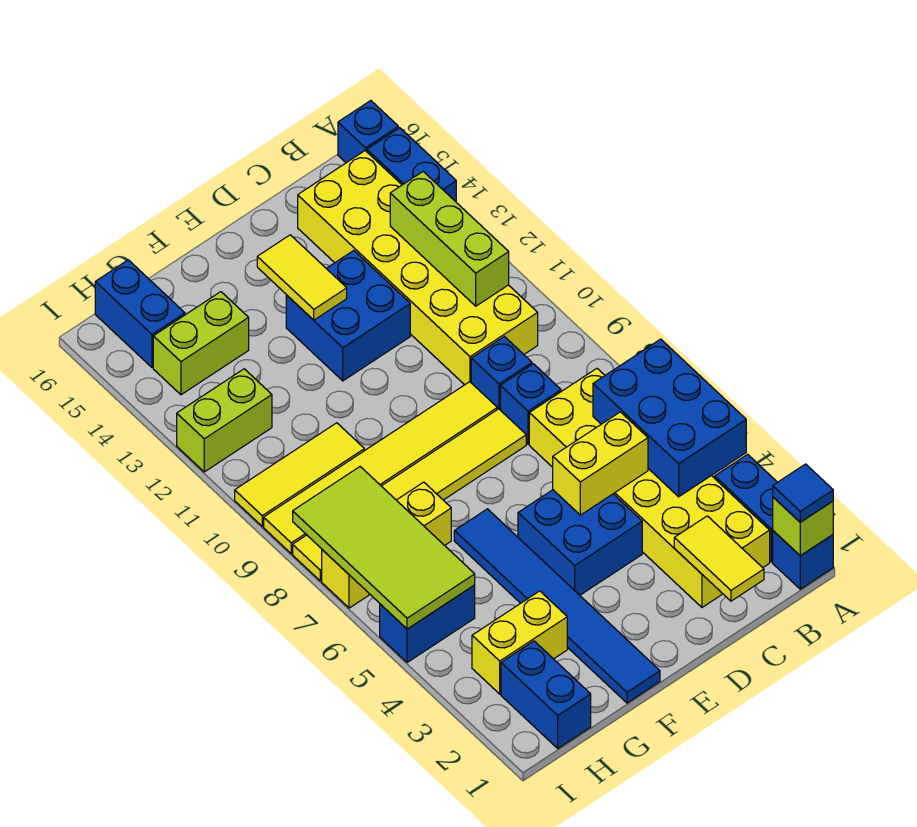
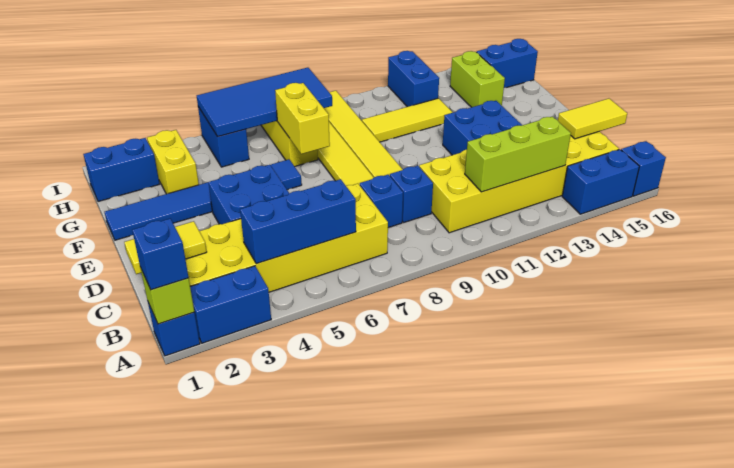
blue tile A1 level 3 -> blue brick A1 level 3
blue brick A4:B6 level 2 -> blue brick B4:B6 level 2
yellow brick C5:D5 level 2 -> yellow brick F7:G7 level 2
yellow tile E13:E14 level 2 -> yellow tile C15:C16 level 2
yellow tile G10:I10 level 1 -> yellow tile G10:G12 level 1
lime tile H5:I8 level 2 -> blue tile H5:I8 level 2
lime brick H12:I12 level 1 -> blue brick H12:I12 level 1

